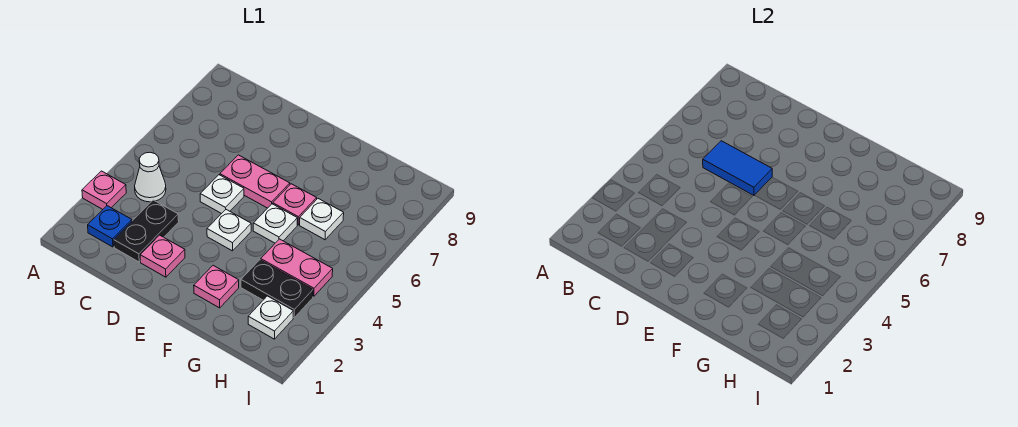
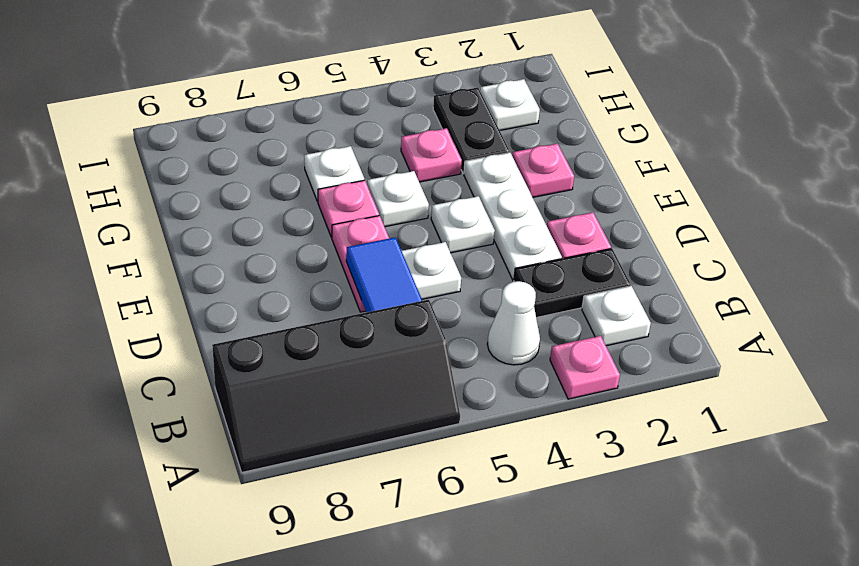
none -> black slope A6:B9 level 1 top B
blue plate B2 level 1 -> white plate B2 level 1
none -> white plate D3:F3 level 1
pink plate G4:H4 level 1 -> pink plate G4 level 1

